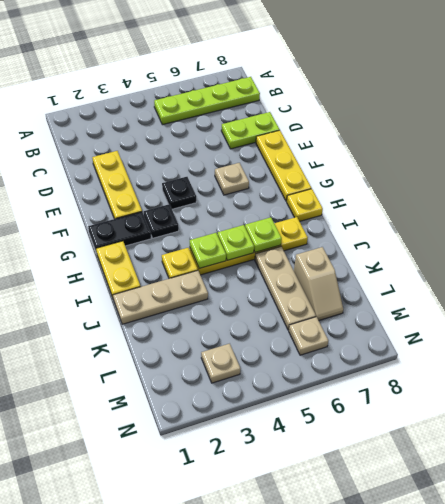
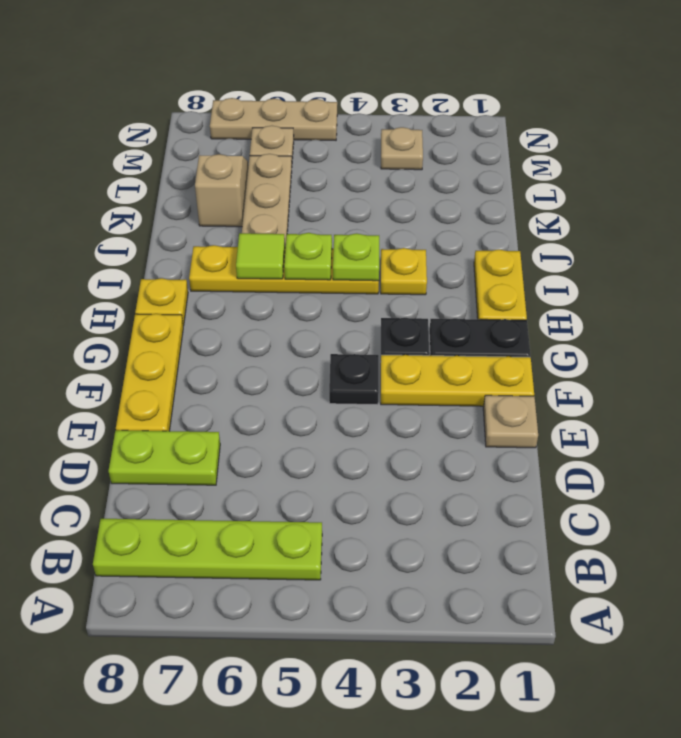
yellow plate D2:F2 level 1 -> yellow plate F1:F3 level 1
tan plate F6 level 1 -> tan plate E1 level 1
lime plate I6 level 2 -> lime tile I6 level 2
tan plate J1:J3 level 1 -> tan plate N5:N7 level 1

